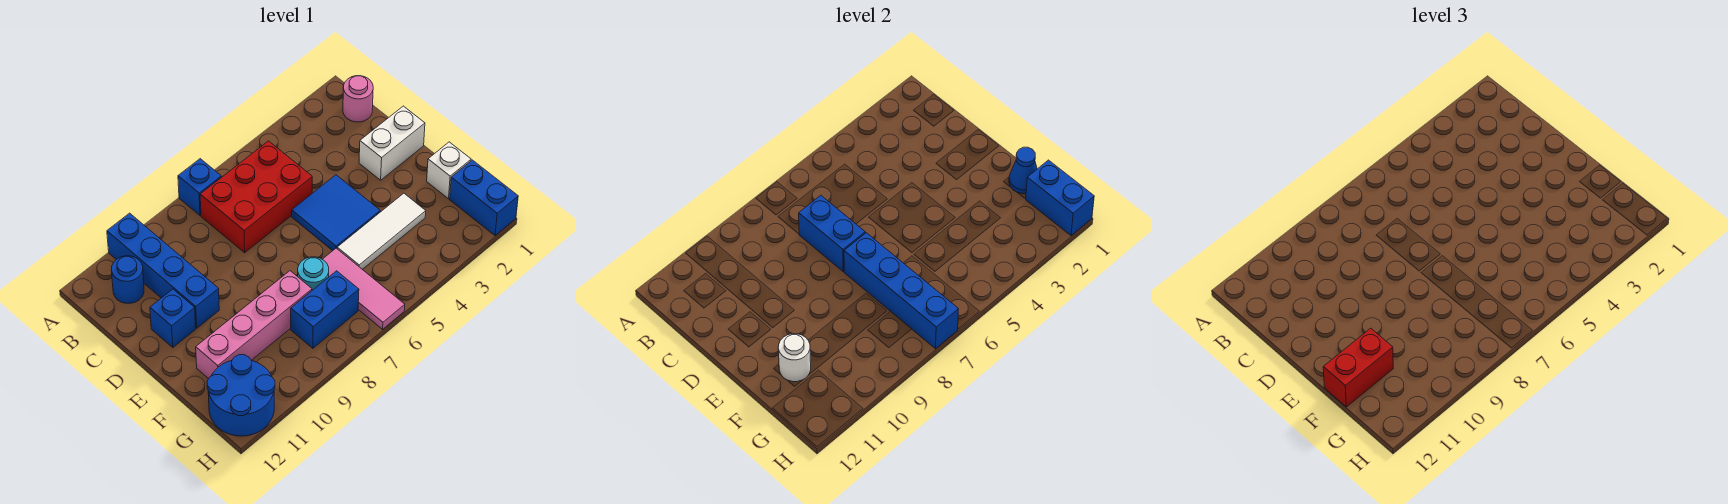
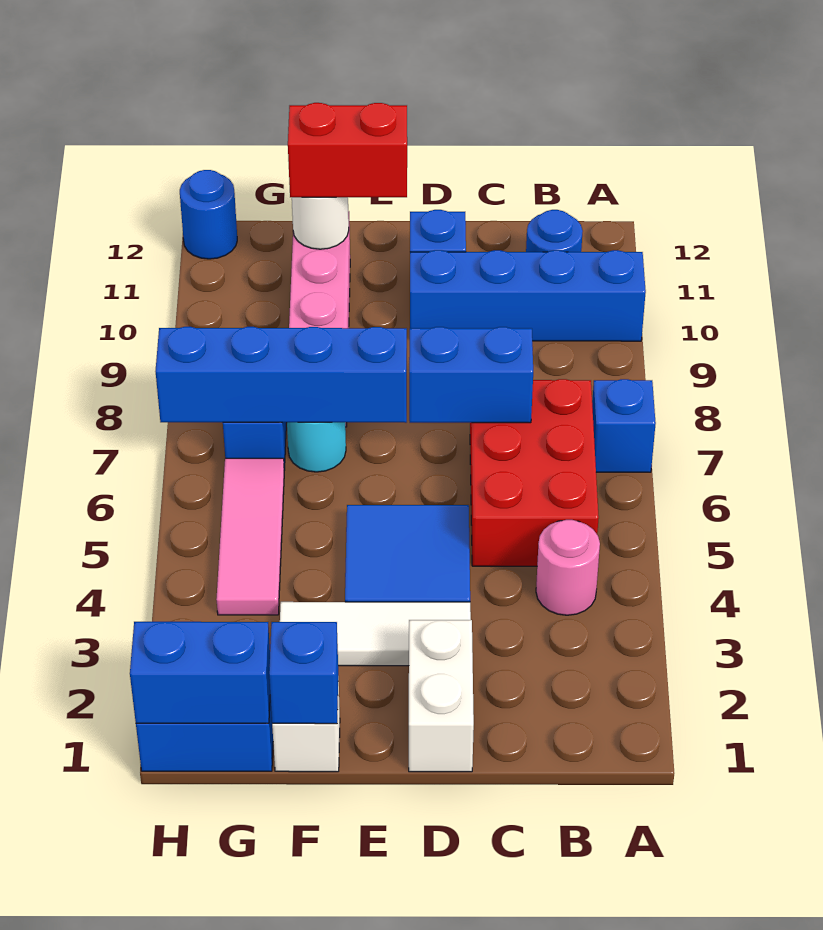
pink round brick B1 level 1 -> pink round brick B4 level 1
blue cone F1 level 2 -> blue brick F1 level 2
white tile F3:F5 level 1 -> white tile D3:F3 level 1
pink tile F6:H6 level 1 -> pink tile G4:G6 level 1
red brick F11:F12 level 3 -> red brick E11:F11 level 3
blue round brick G11:H12 level 1 -> blue round brick H12 level 1

